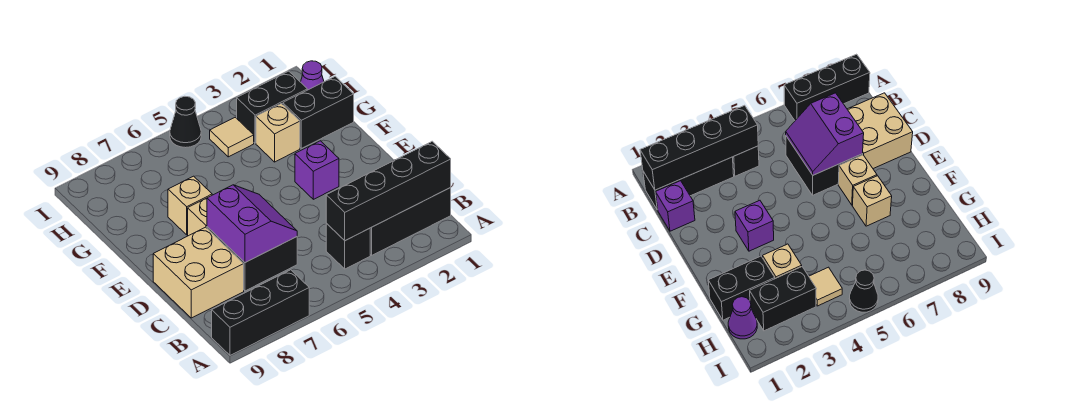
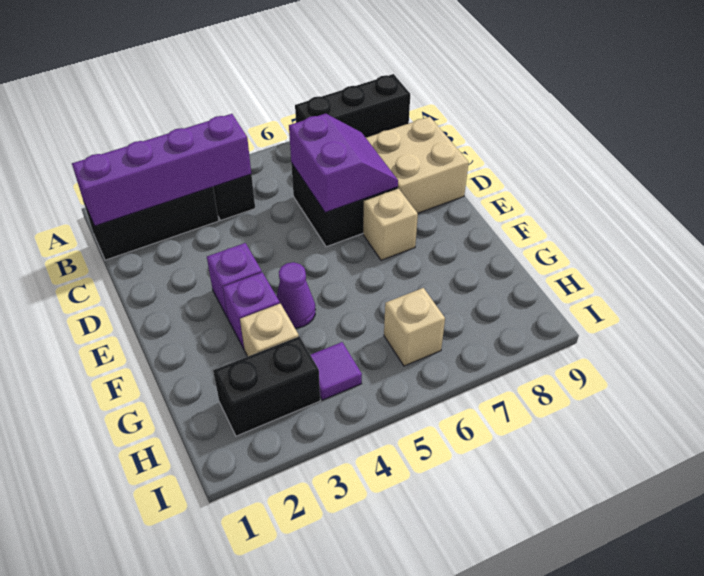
black brick B1:B4 level 2 -> purple brick B1:B4 level 2
purple brick C1 level 1 -> purple brick F3 level 1
purple slope C6:D7 level 2 top 7 -> purple slope C6:D7 level 2 top 6
tan brick F7 level 1 -> tan brick H6 level 1
black brick G1:G2 level 1 -> none
purple cone H1 level 1 -> purple cone F4 level 1
tan tile H4 level 1 -> purple tile H4 level 1
black cone I5 level 1 -> none

